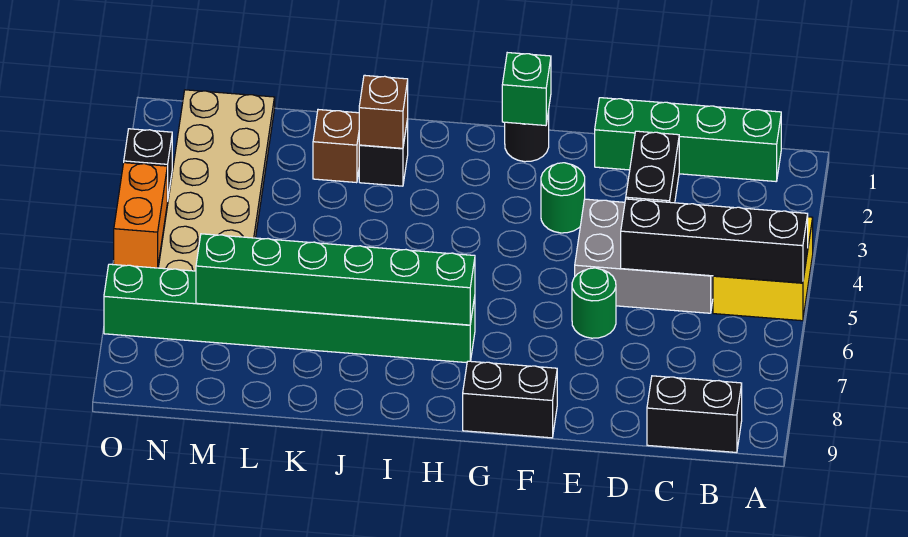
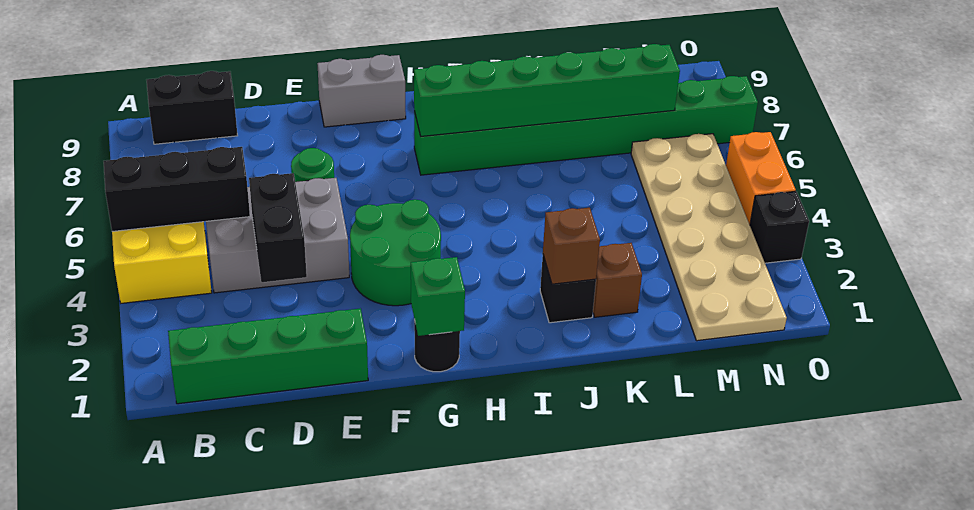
black brick A5:D5 level 2 -> black brick A5:C5 level 2
green round brick F3 level 1 -> green round brick F3:G4 level 1
black brick F9:G9 level 1 -> grey brick F9:G9 level 1

